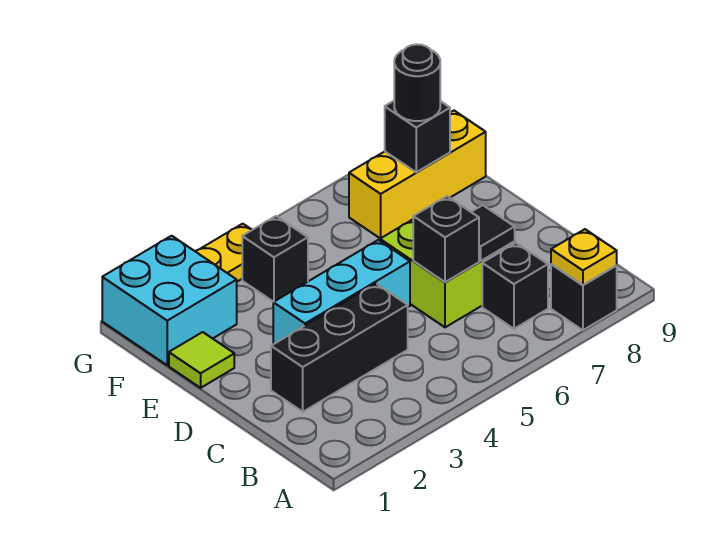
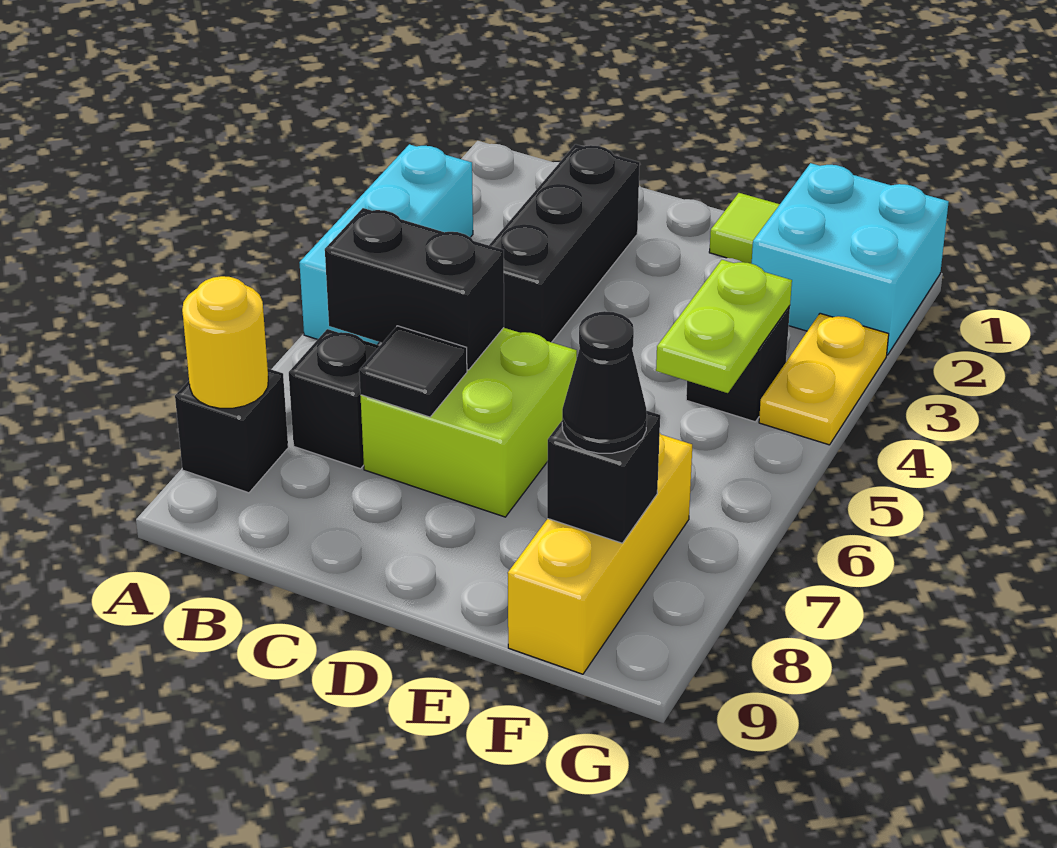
yellow plate A8 level 2 -> yellow round brick A8 level 2
black brick C6 level 2 -> black brick B6:C6 level 2
cyan brick D3:D5 level 1 -> cyan brick A3:A5 level 1
none -> lime plate F4:F5 level 2
black round brick F8 level 3 -> black cone F8 level 3

